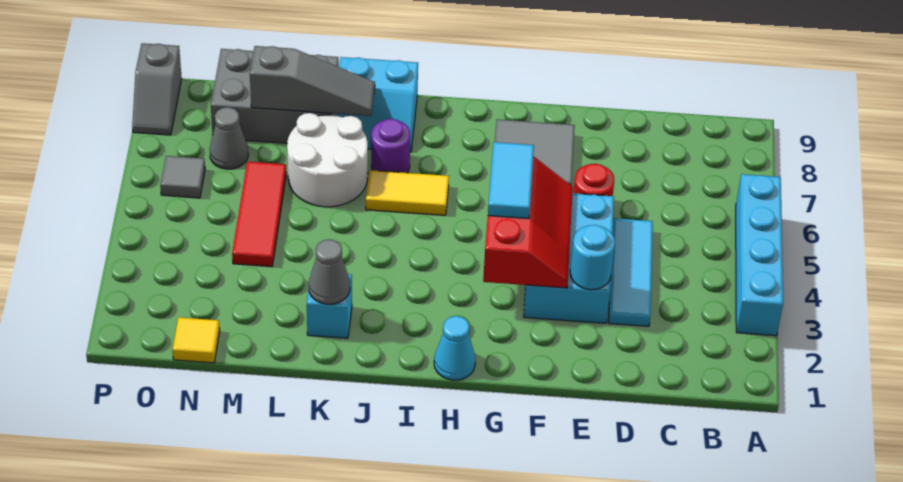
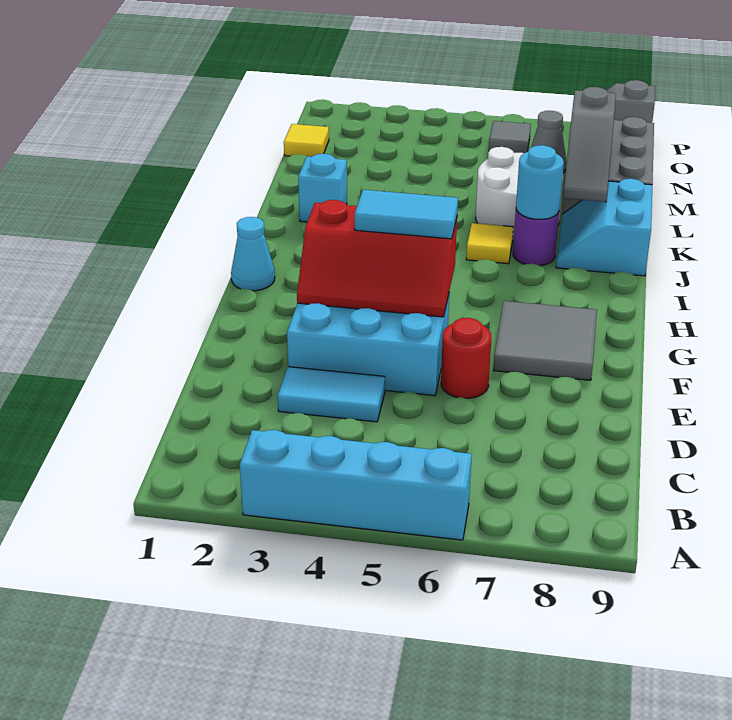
cyan tile D3:D5 level 1 -> cyan tile D3:D4 level 1
cyan round brick E3 level 2 -> cyan round brick J7 level 2
yellow tile I6:J6 level 1 -> yellow tile J6 level 1
grey cone K2 level 2 -> none
red tile M4:M6 level 1 -> none

